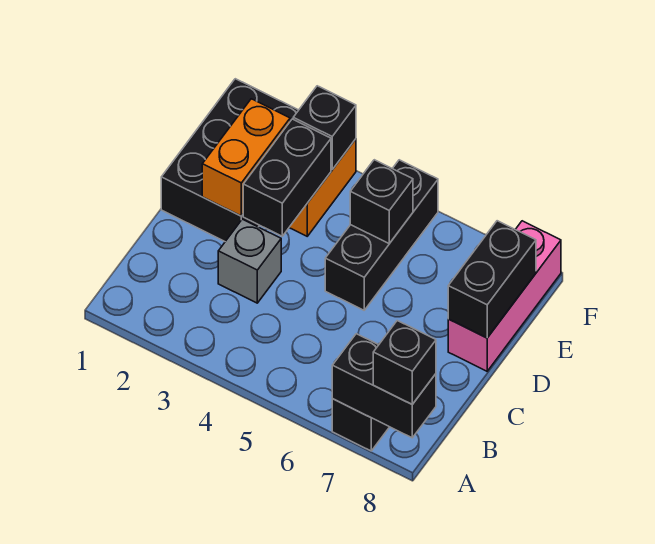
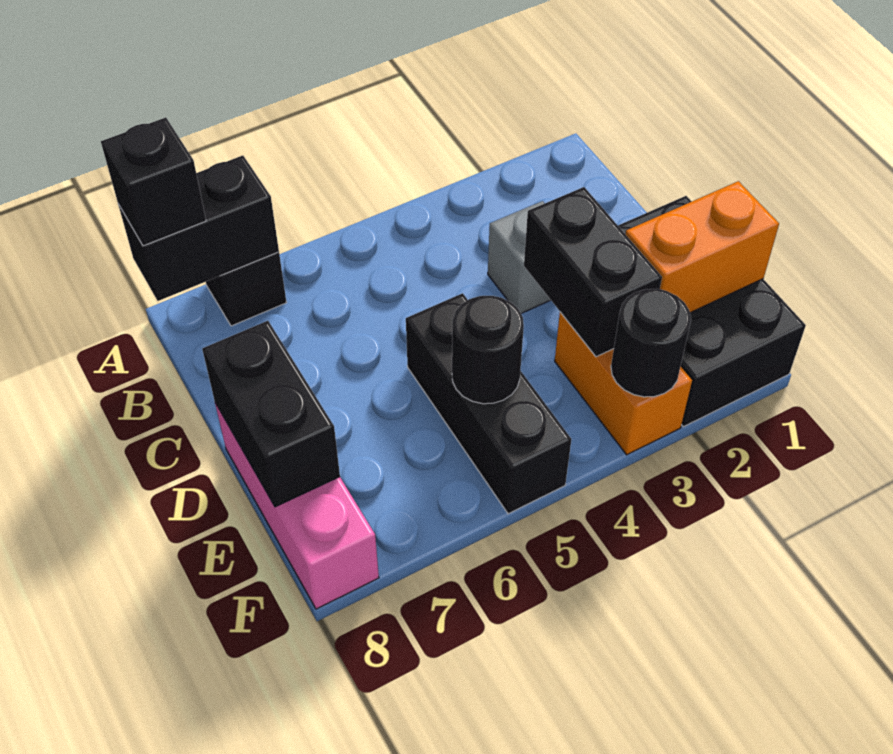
orange brick D2:E2 level 2 -> orange brick E1:E2 level 2
black brick E5 level 2 -> black round brick E5 level 2
black brick F3 level 2 -> black round brick F3 level 2

